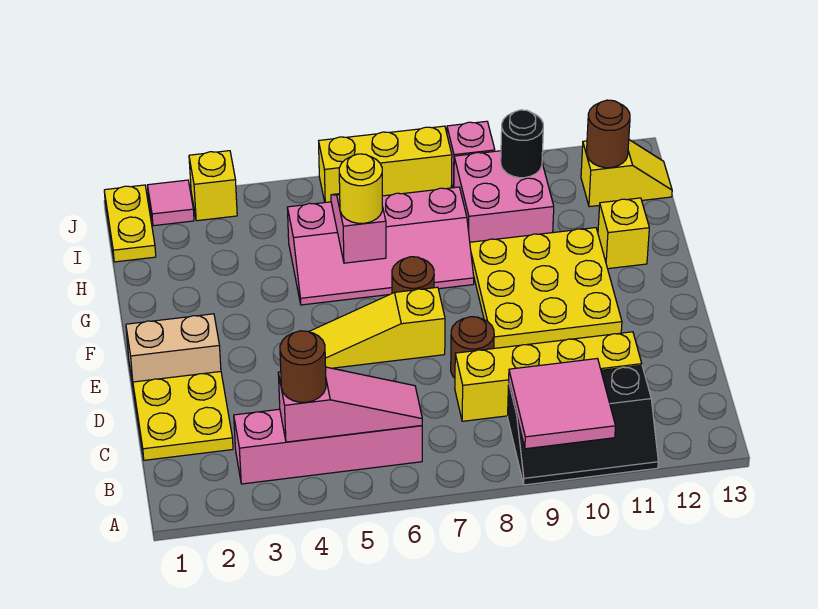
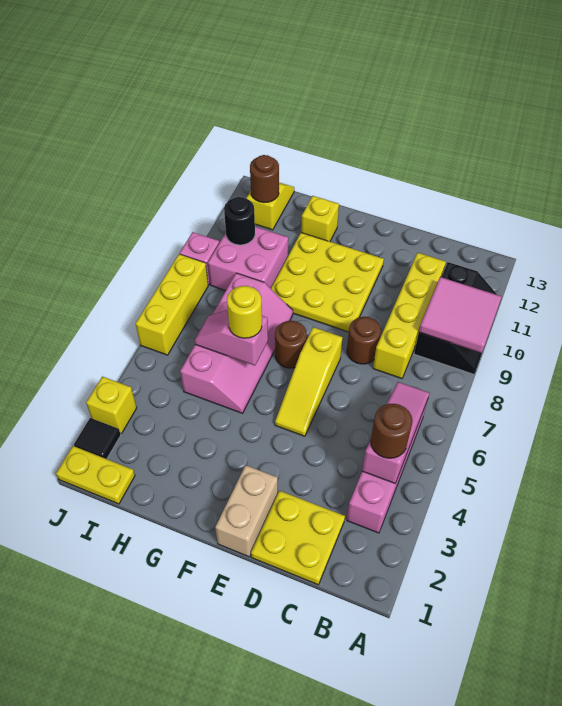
pink tile J2 level 1 -> black tile J2 level 1

